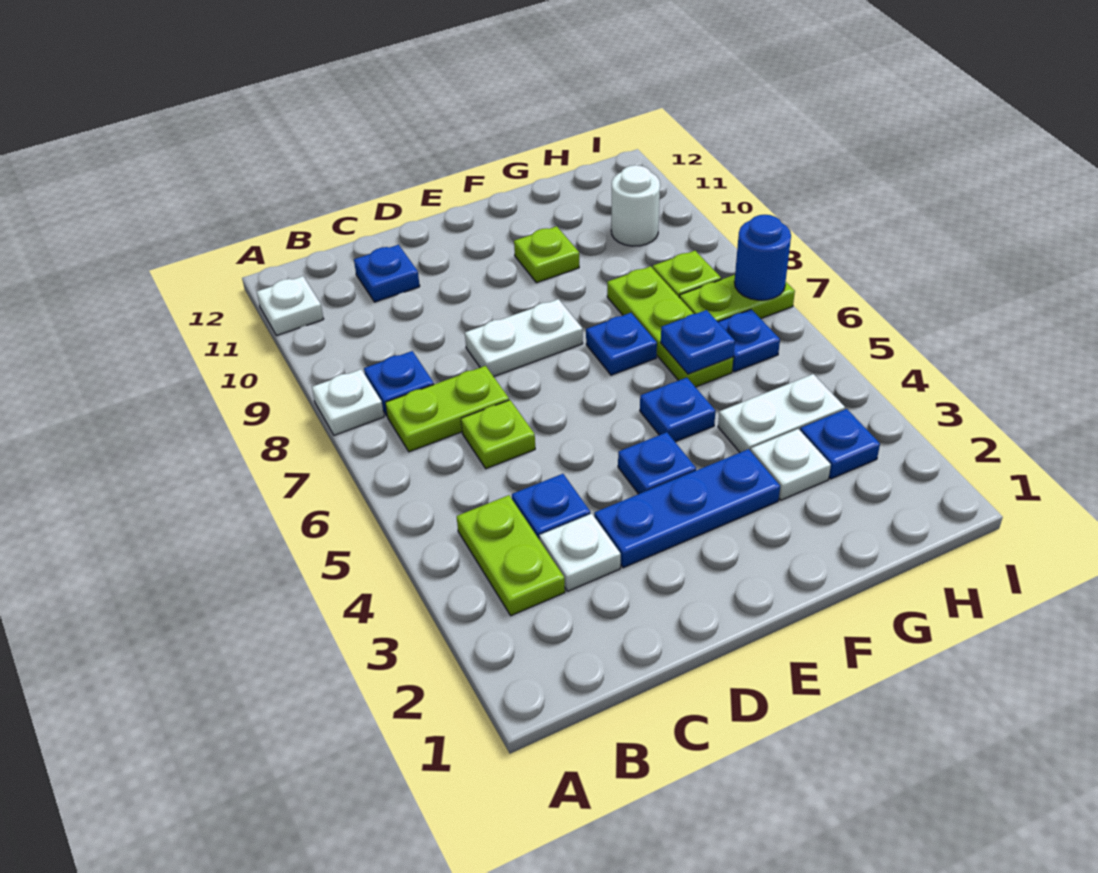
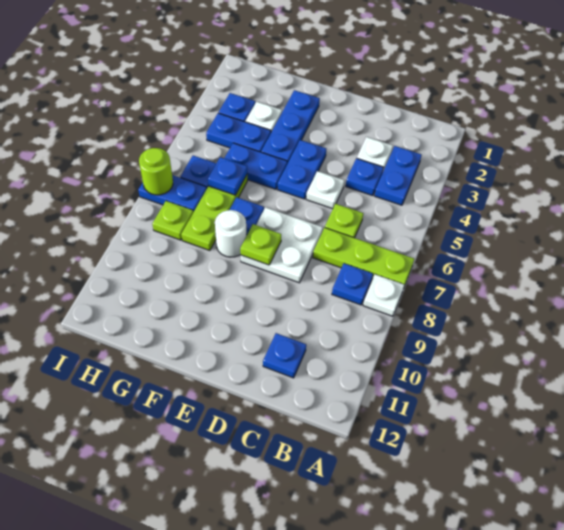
white plate A11 level 1 -> white plate D5 level 1
lime plate B3:B4 level 1 -> blue plate B3:B4 level 1
lime plate B7:C7 level 1 -> lime plate A7:C7 level 1
blue plate D3:F3 level 1 -> blue plate F2:F4 level 1
white plate D8:E8 level 1 -> white plate D7:E8 level 1
blue plate E4 level 1 -> blue plate E4:E5 level 1
blue plate F5 level 1 -> blue plate F5:G5 level 1
lime plate F10 level 1 -> lime plate E8 level 2
white plate G4:H4 level 1 -> blue plate G4:H4 level 1
lime plate H7:I7 level 1 -> blue plate H7:I7 level 1
white round brick H10 level 1 -> white round brick F8 level 1
blue round brick I7 level 2 -> lime round brick I7 level 2

